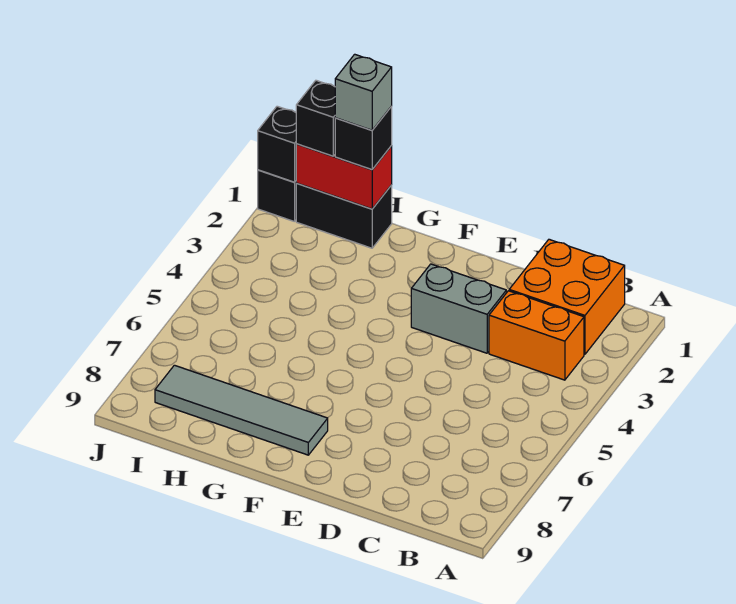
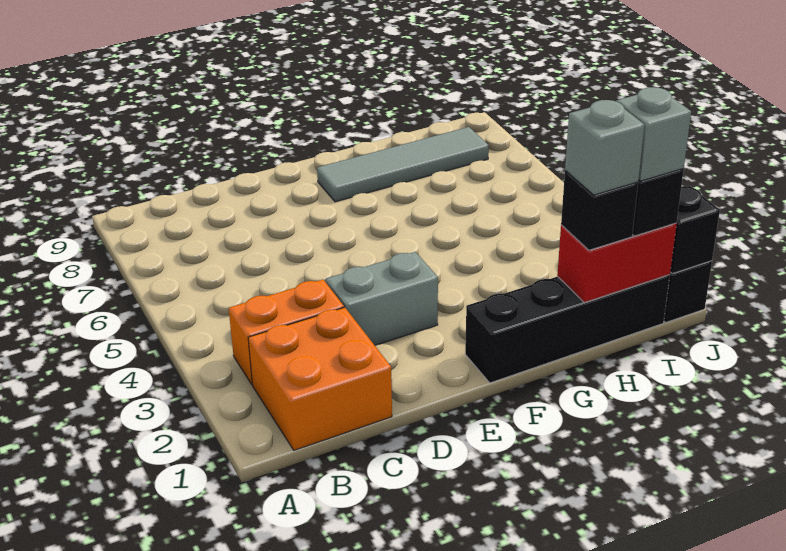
black brick H1:I1 level 1 -> black brick F1:I1 level 1
none -> grey brick I1 level 4

